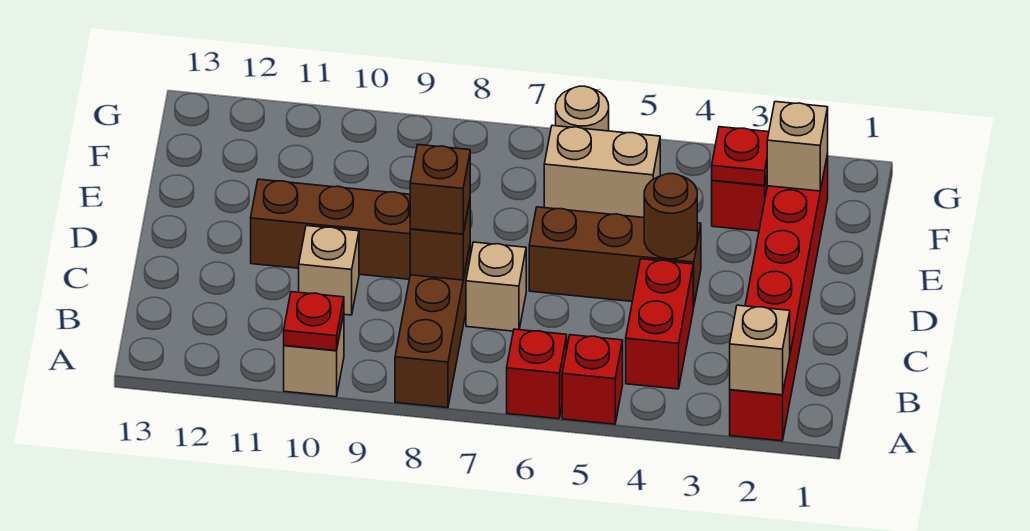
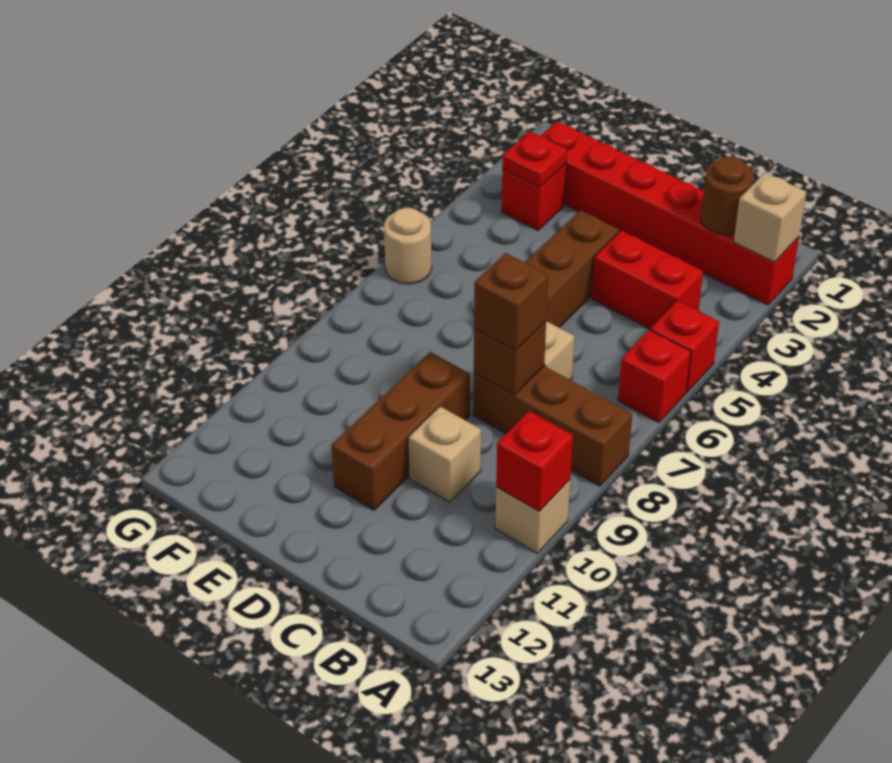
red plate A10 level 2 -> red brick A10 level 2
brown round brick D4 level 2 -> brown round brick B2 level 2
tan brick F2 level 2 -> none
tan brick F5:F6 level 1 -> none

